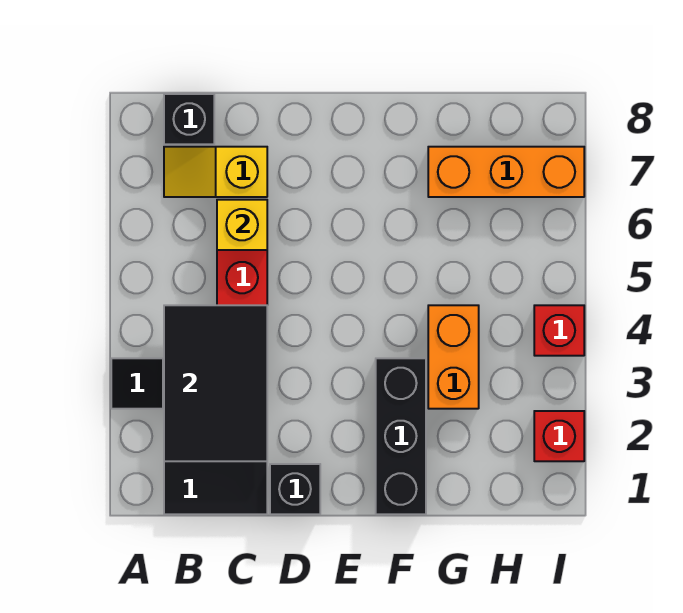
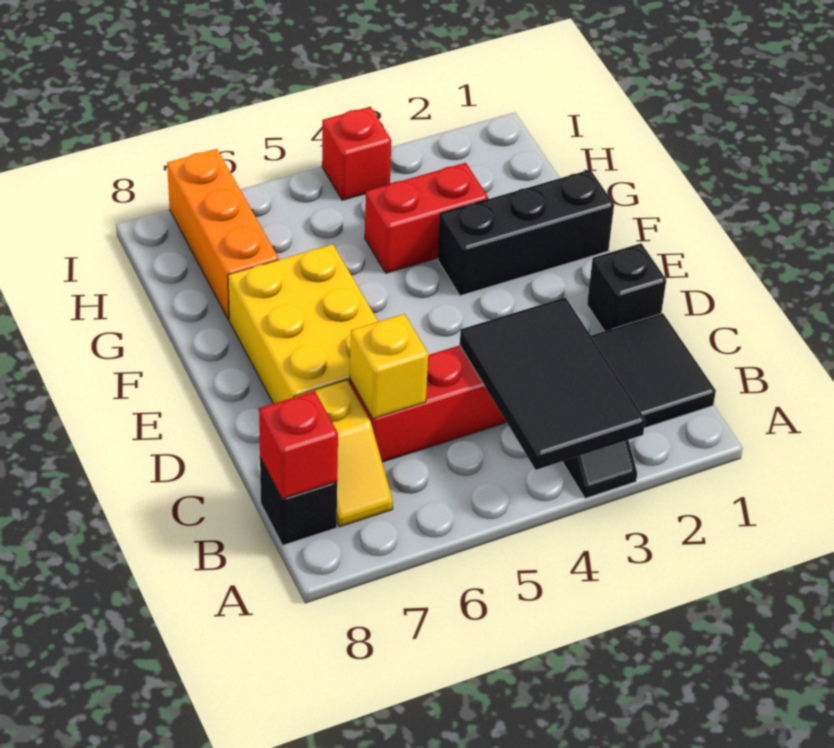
black tile B2:C4 level 2 -> black tile A3:C4 level 2
none -> yellow brick D6:F7 level 1
orange brick G3:G4 level 1 -> red brick G3:G4 level 1
red brick I2 level 1 -> red brick B8 level 2

